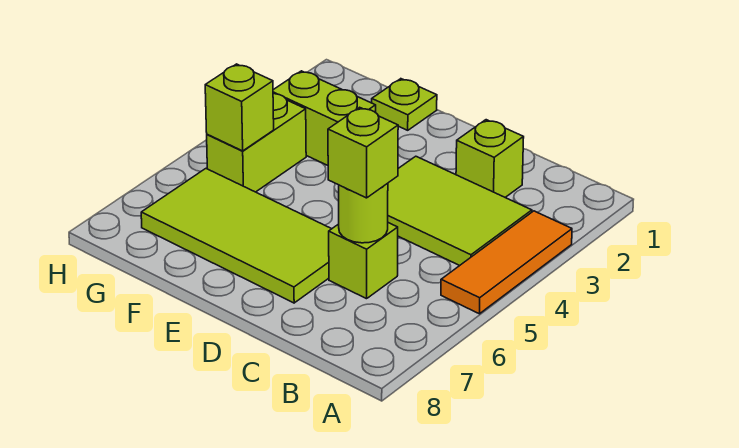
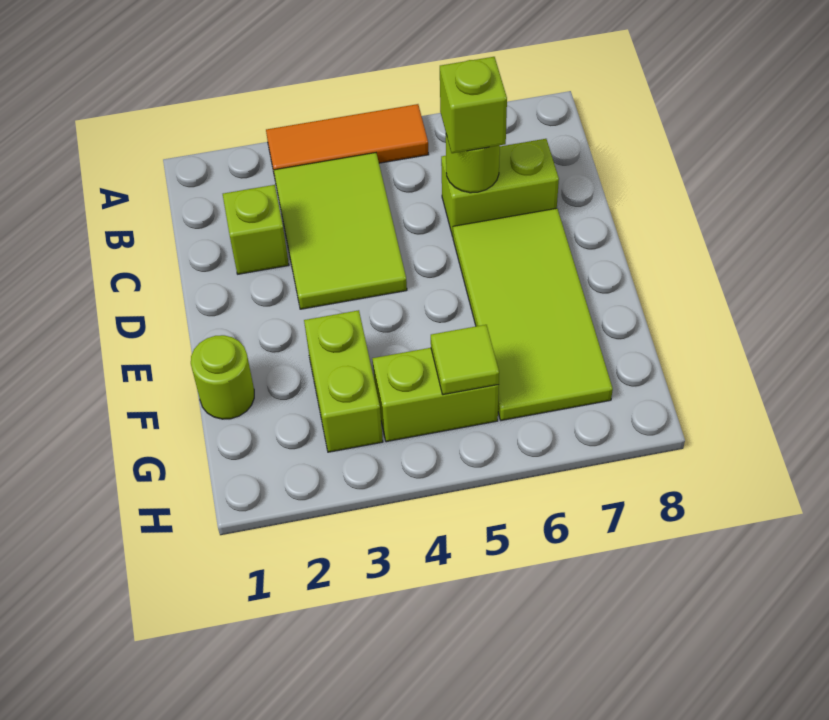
lime brick C6 level 1 -> lime brick C6:C7 level 1
lime plate F1 level 1 -> lime round brick F1 level 1
lime brick G5 level 2 -> lime tile G5 level 2

